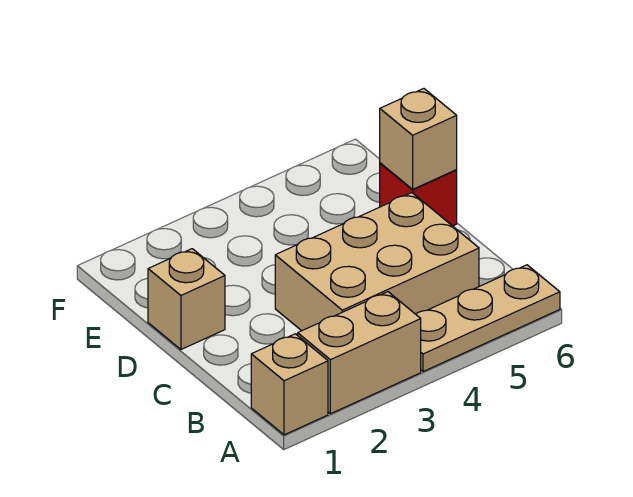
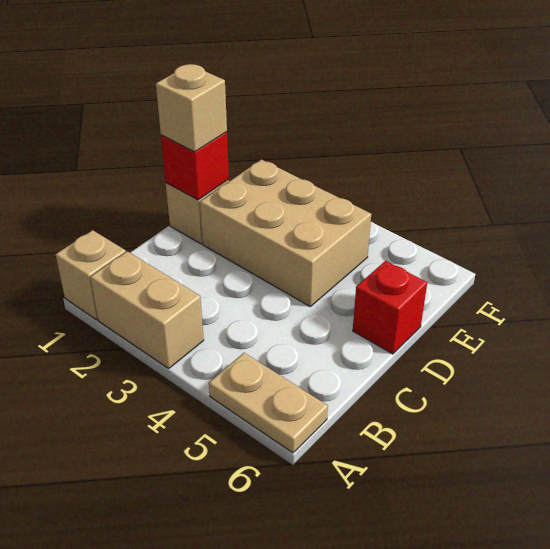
tan plate A4:A6 level 1 -> tan plate A5:A6 level 1
tan brick B3:C5 level 1 -> tan brick D2:E4 level 1
none -> red brick D1 level 2
tan brick D6 level 2 -> tan brick D1 level 3

